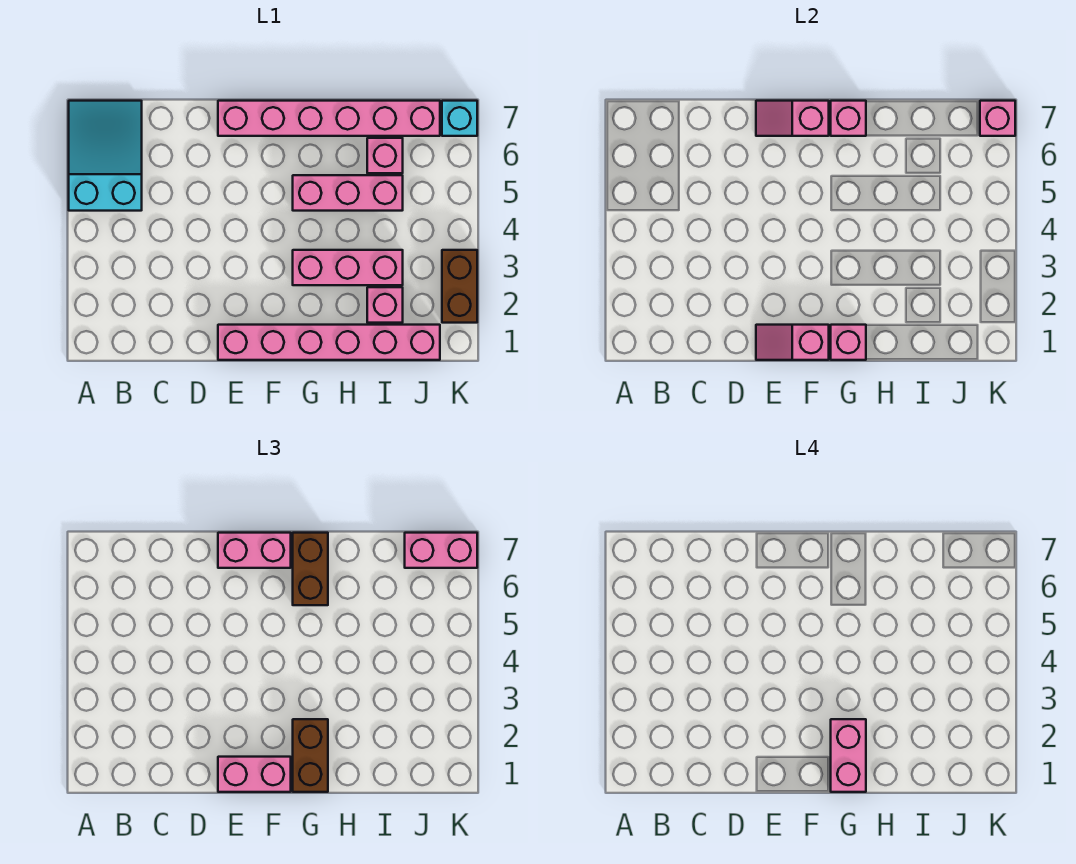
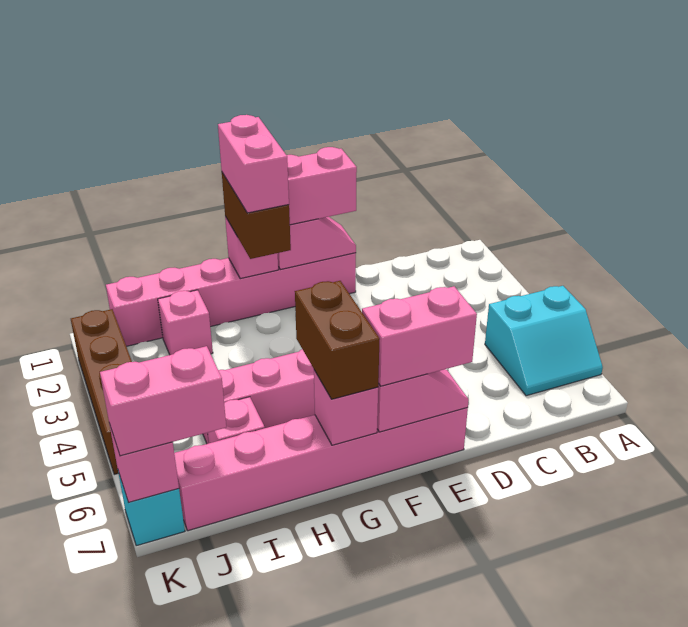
cyan slope A5:B7 level 1 top 5 -> cyan slope A5:B6 level 1 top 5
pink brick G3:I3 level 1 -> none
brown brick K2:K3 level 1 -> brown brick K2:K5 level 1

